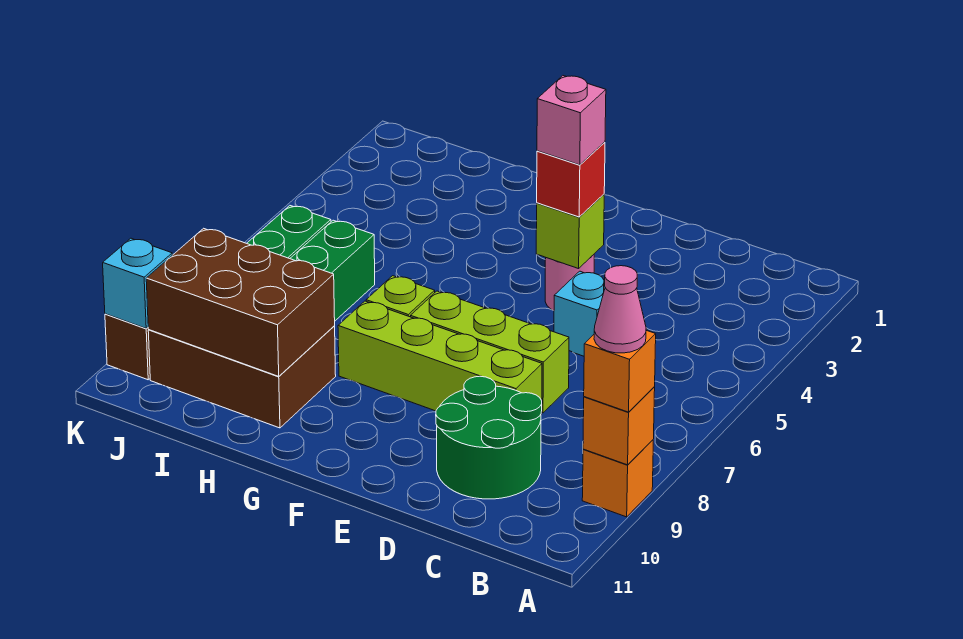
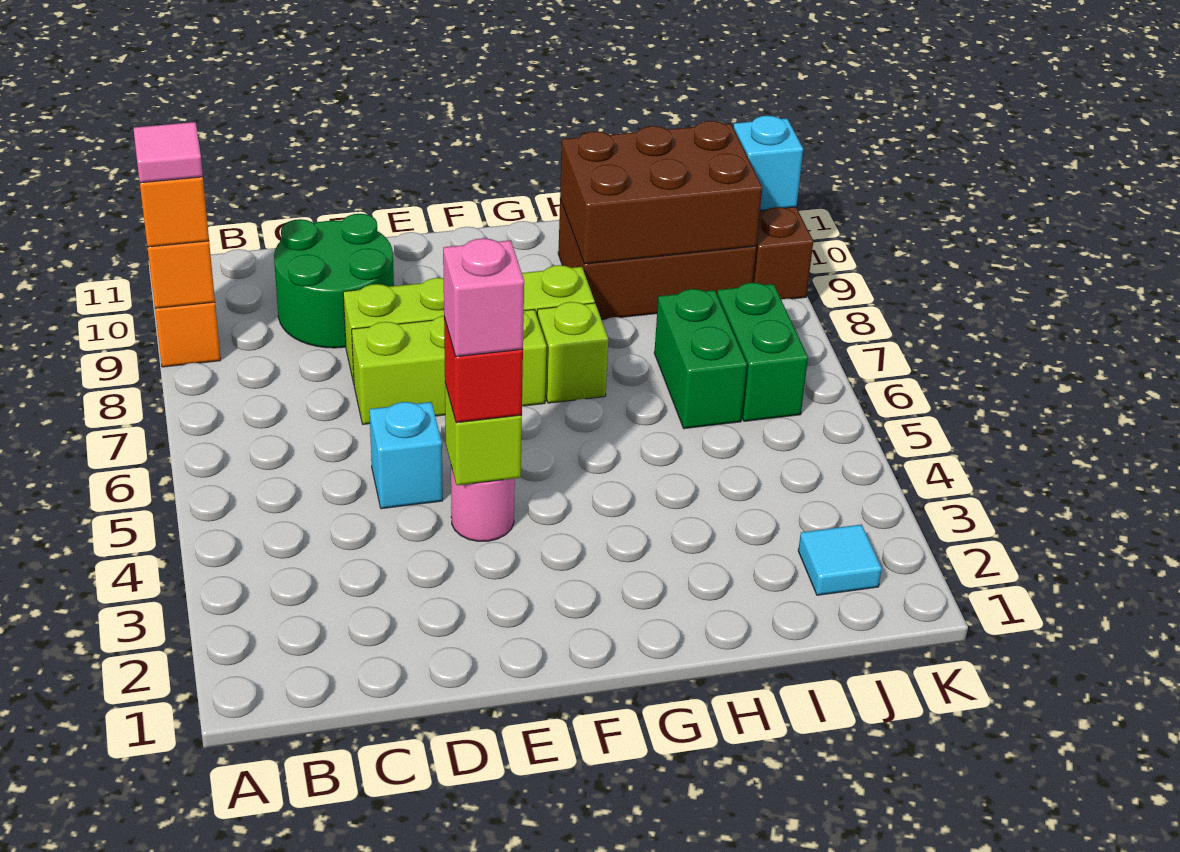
pink cone A9 level 4 -> pink tile A9 level 4
none -> cyan tile J2 level 1

